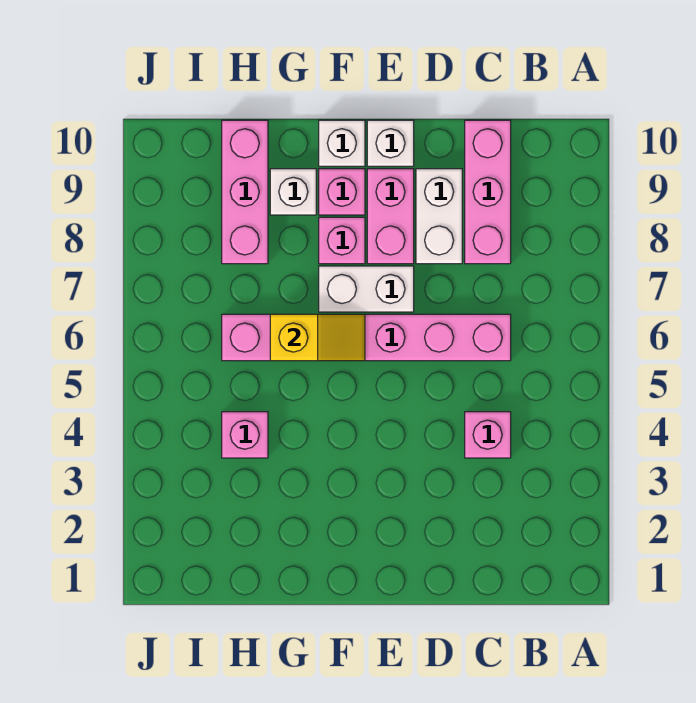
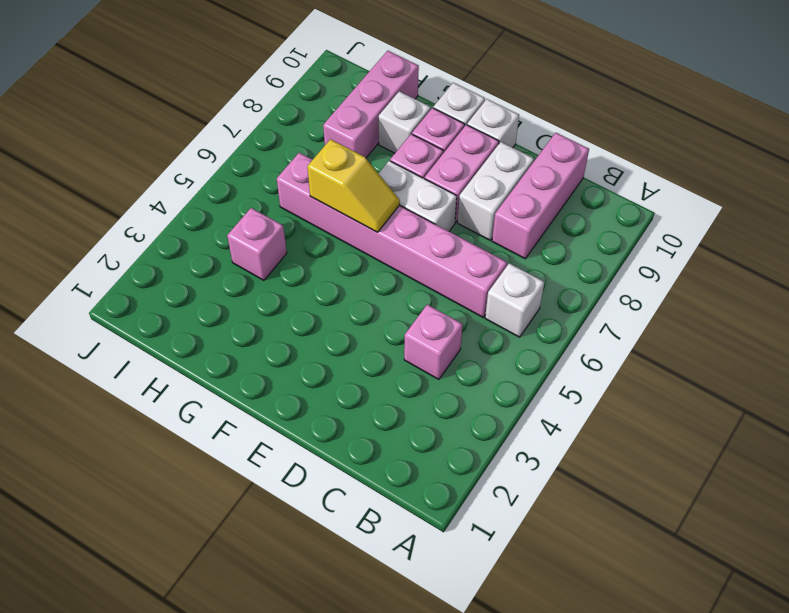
none -> white brick B6 level 1

